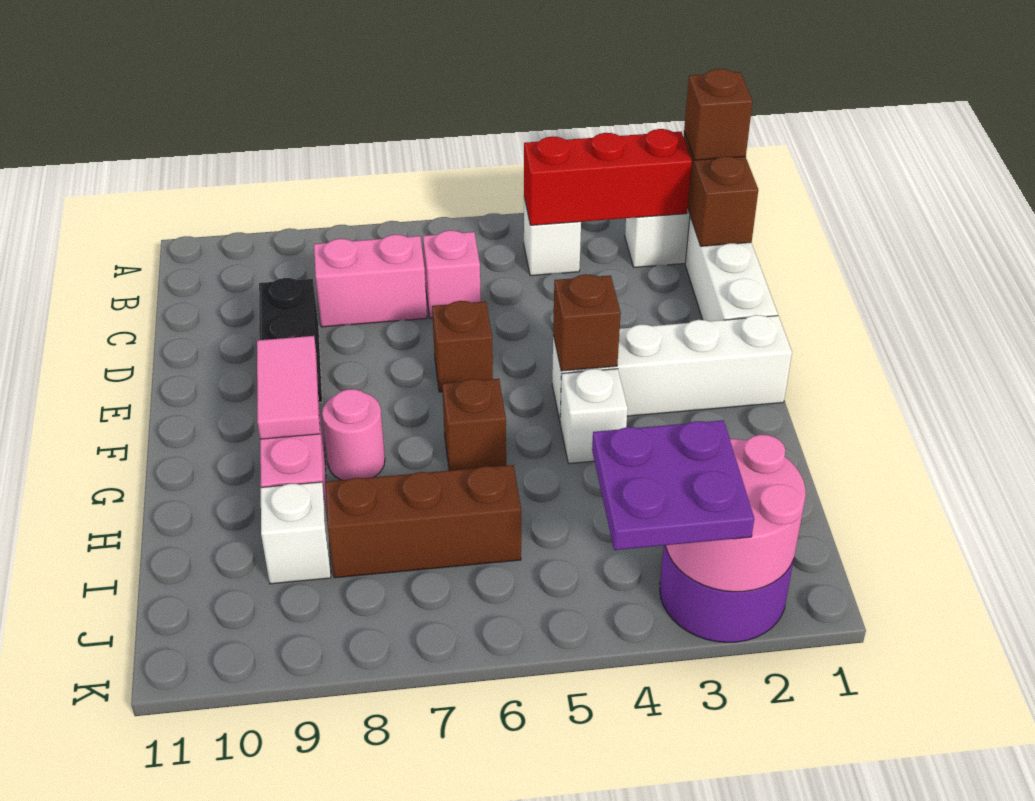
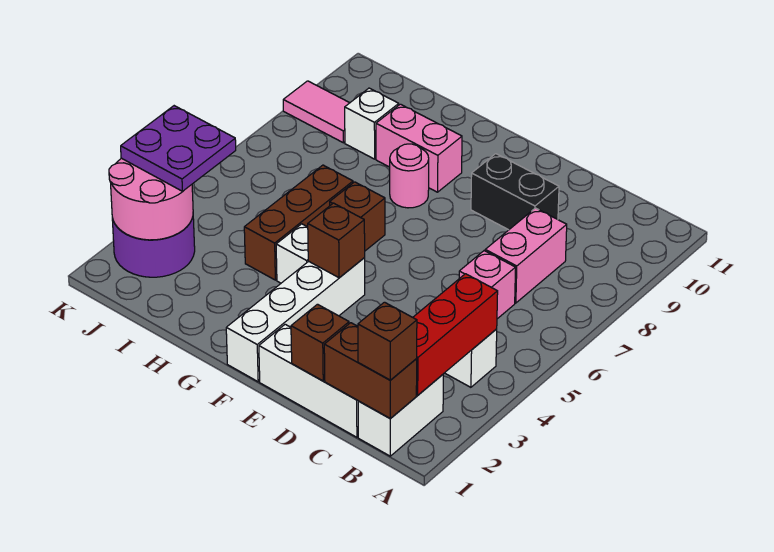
brown brick E6 level 1 -> brown brick D1 level 2
pink tile F9:G9 level 2 -> pink tile J9:K9 level 1
brown brick I6:I8 level 1 -> brown brick H4:H6 level 1

